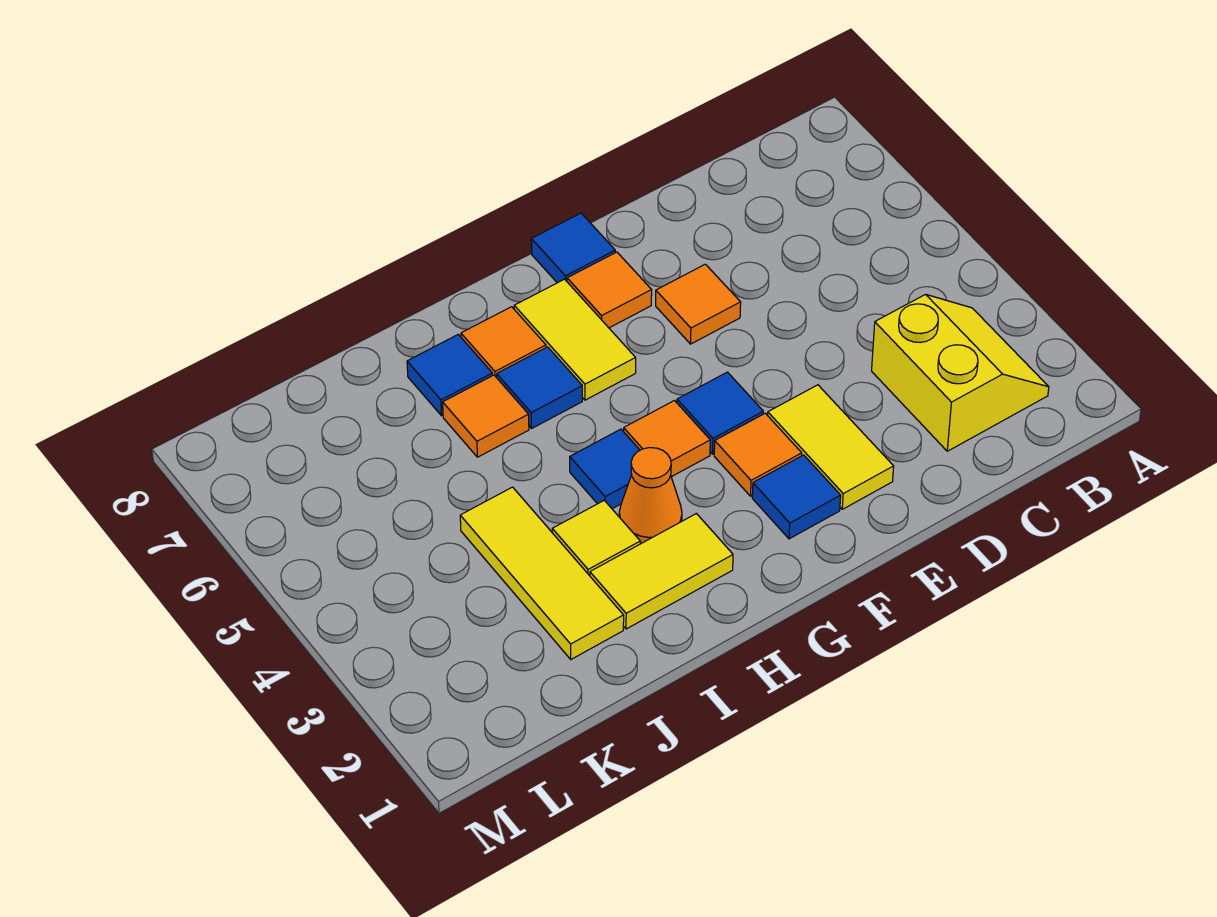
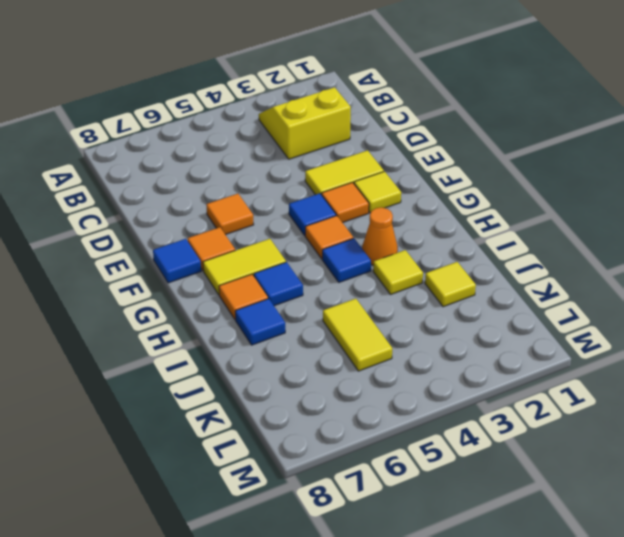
blue tile F2 level 1 -> yellow tile F2 level 1
yellow tile H2:I2 level 1 -> yellow tile J5:K5 level 1
orange tile I6 level 1 -> none
yellow tile J2:J4 level 1 -> yellow tile J2 level 1

